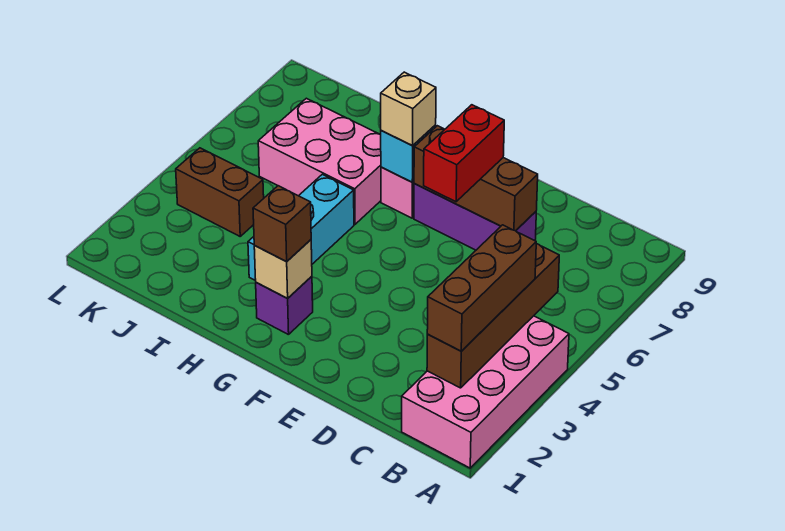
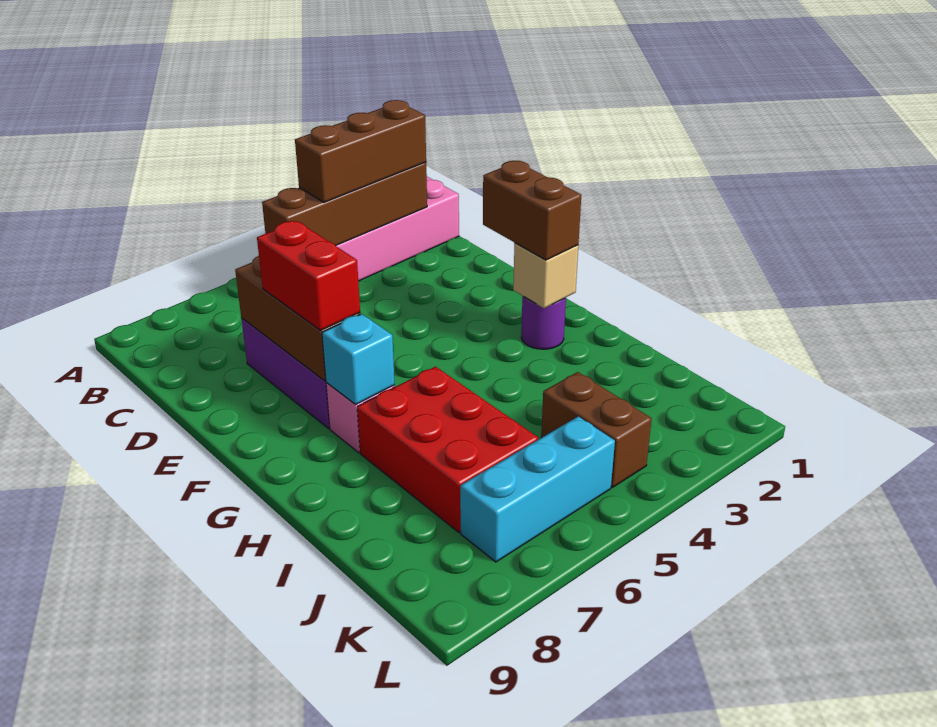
red brick E6:E7 level 3 -> red brick E7:F7 level 3
purple brick G2 level 1 -> purple round brick G2 level 1
brown brick G2 level 3 -> brown brick F2:G2 level 3
tan brick G7 level 3 -> none
cyan brick H3:H5 level 1 -> cyan brick K5:K7 level 1
pink brick H6:J7 level 1 -> red brick H6:J7 level 1

